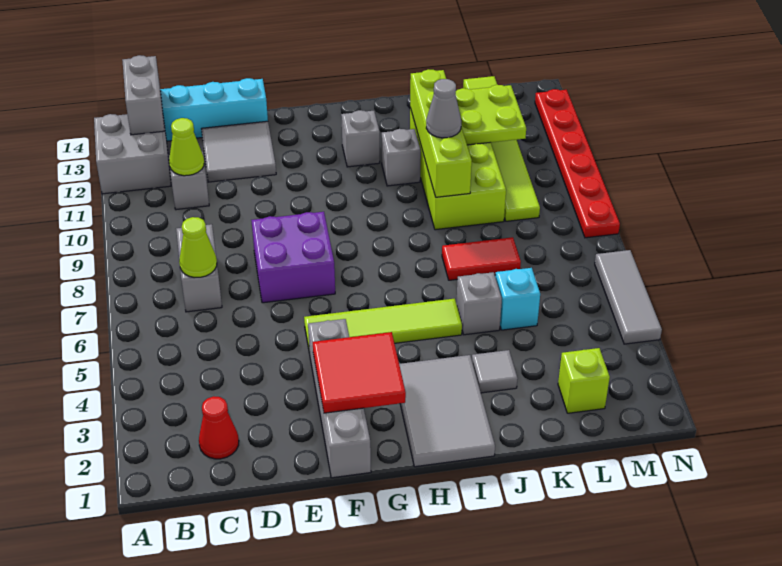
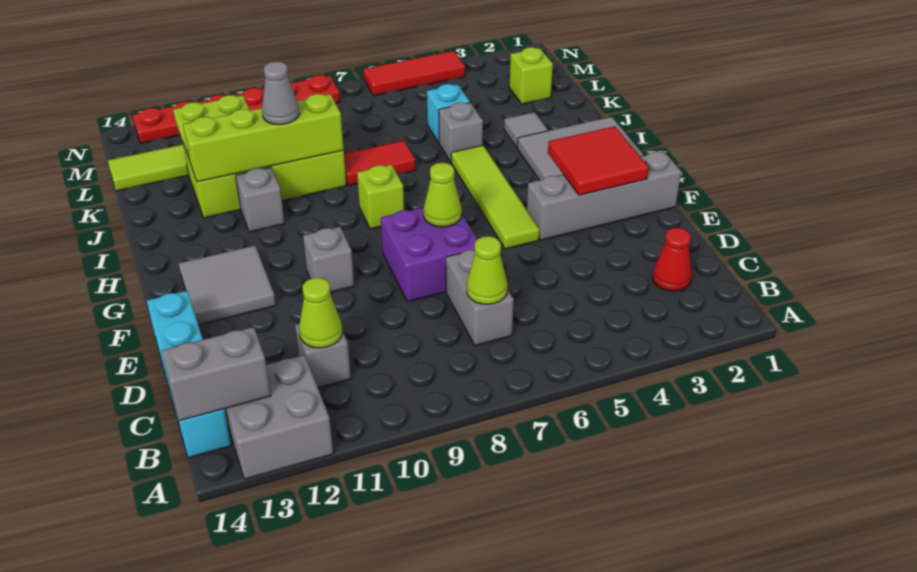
grey brick C7:C8 level 1 -> grey brick C7:D7 level 1
grey tile D12:E13 level 1 -> grey tile F12:G13 level 1
none -> lime cone F7 level 2
none -> lime brick H8 level 1
grey brick H12 level 1 -> grey brick F10 level 1
red tile J7:K7 level 1 -> red tile J7:J8 level 1
grey tile N4:N6 level 1 -> red tile N4:N6 level 1

